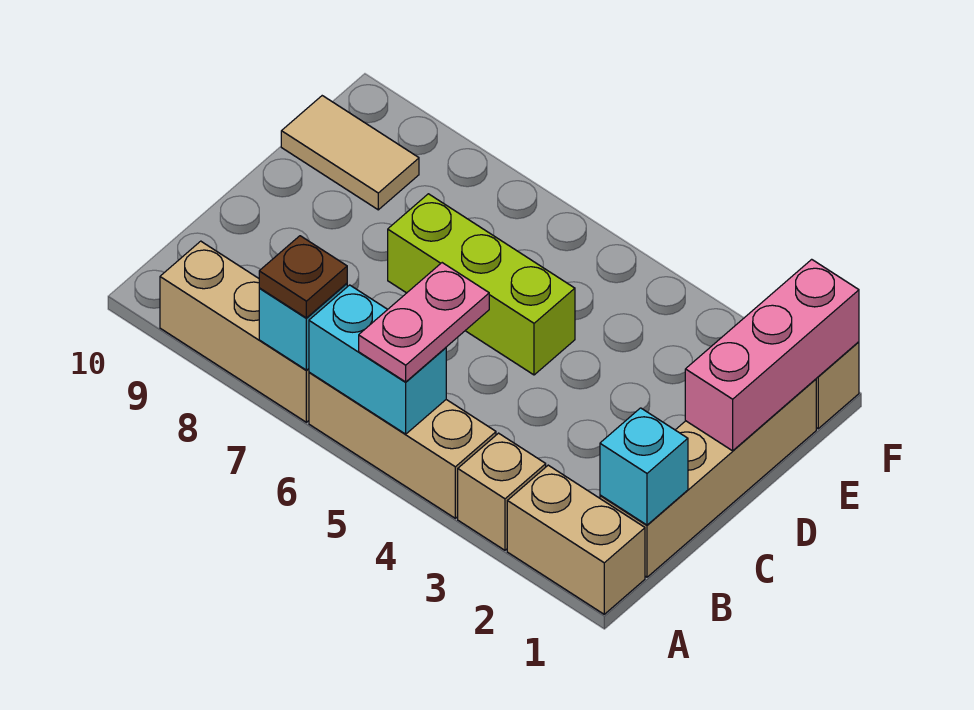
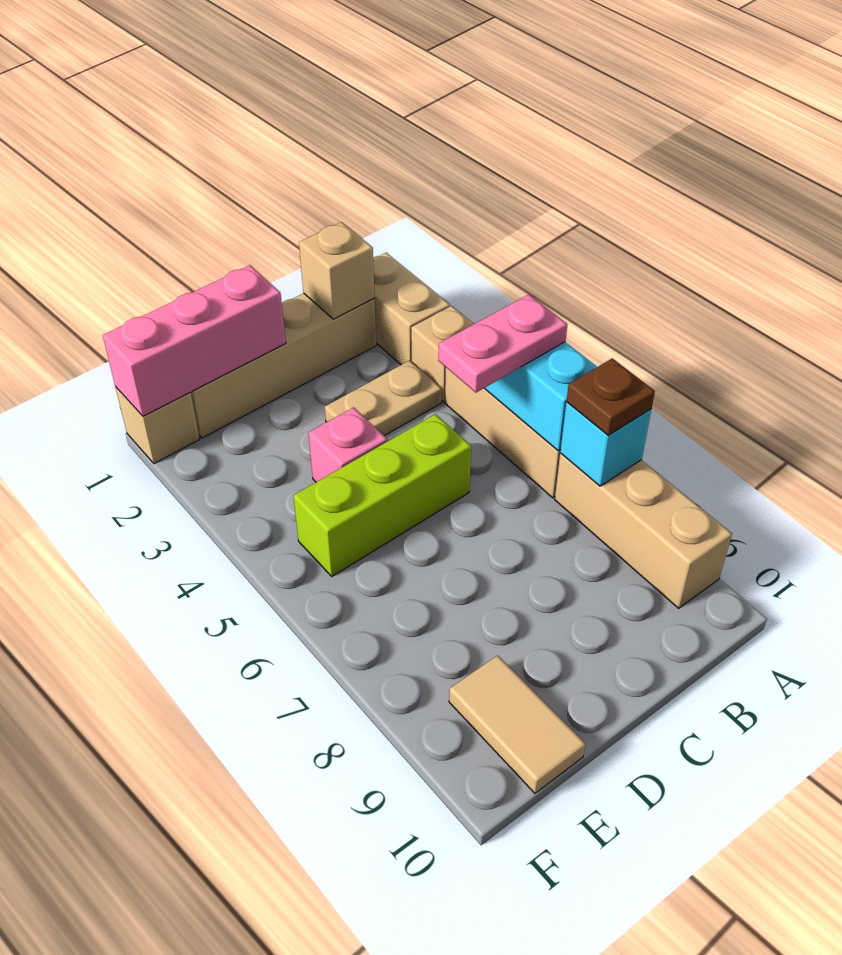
cyan brick B1 level 2 -> tan brick B1 level 2
none -> tan plate B3:C3 level 1
none -> pink brick D4 level 1
lime brick D5:D7 level 1 -> lime brick C5:E5 level 1

